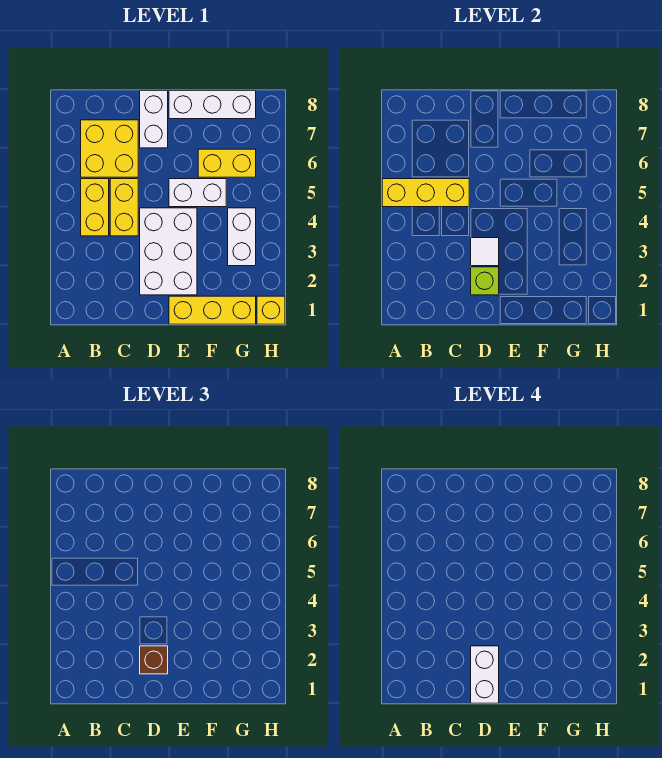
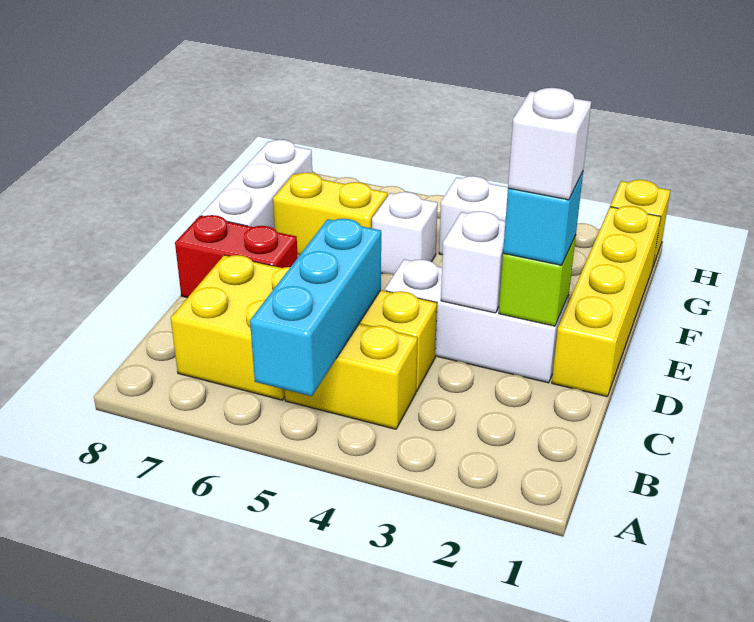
yellow brick A5:C5 level 2 -> cyan brick A5:C5 level 2
white brick D1:D2 level 4 -> white brick D2 level 4
white brick D2:E4 level 1 -> white brick D2:D4 level 1
brown brick D2 level 3 -> cyan brick D2 level 3
white tile D3 level 2 -> white brick D3 level 2
white brick D7:D8 level 1 -> red brick D7:D8 level 1
yellow brick E1:G1 level 1 -> yellow brick D1:G1 level 1
white brick E5:F5 level 1 -> white brick F5 level 1
yellow brick F6:G6 level 1 -> yellow brick F6:F7 level 1

